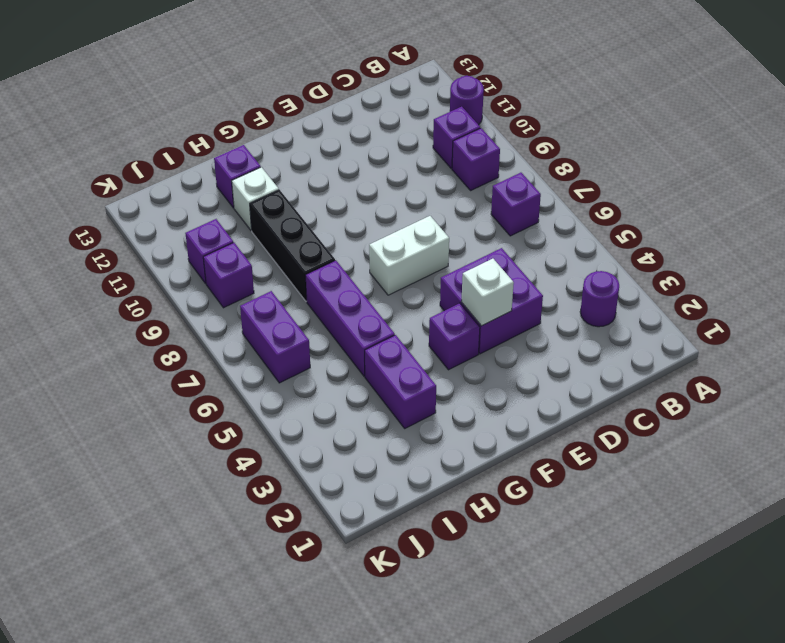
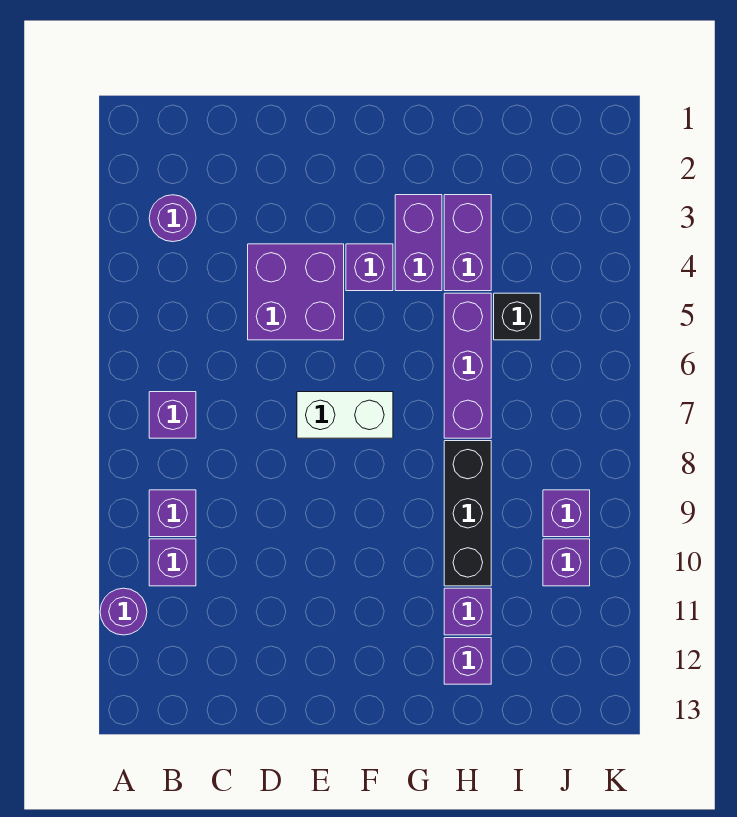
white brick E4 level 2 -> none
white brick H11 level 1 -> purple brick H11 level 1
none -> black brick I5 level 1
purple brick J6:J7 level 1 -> purple brick G3:G4 level 1

